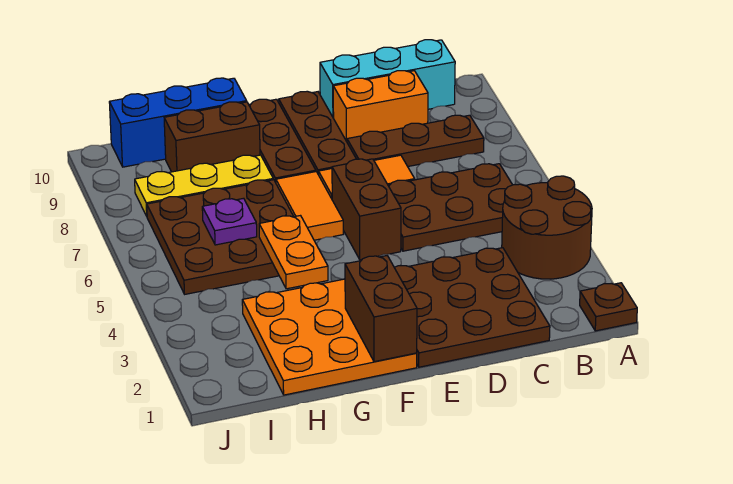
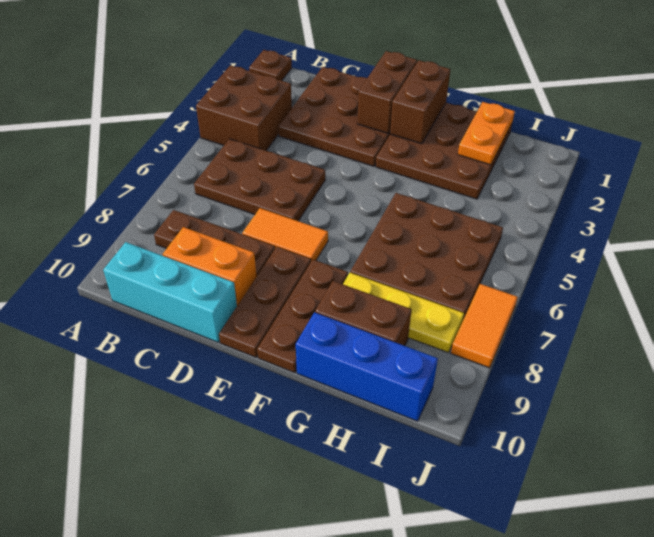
brown round brick A3:B4 level 1 -> brown brick A3:B4 level 1
brown brick E5:E6 level 1 -> brown brick E1:E2 level 2
orange plate F1:H3 level 1 -> brown plate F1:H3 level 1
orange tile F6:F7 level 1 -> orange tile J7:J8 level 1
orange plate G4:G5 level 2 -> orange plate H1:H2 level 2
purple plate H6 level 2 -> none

